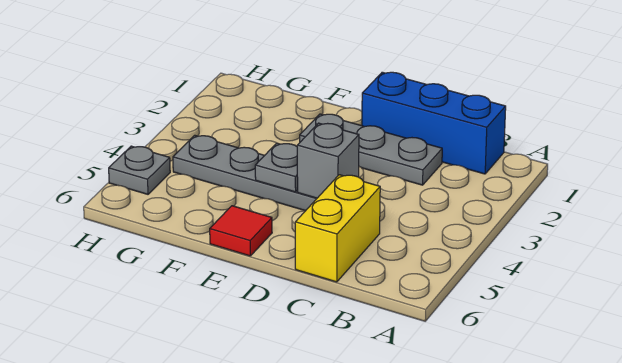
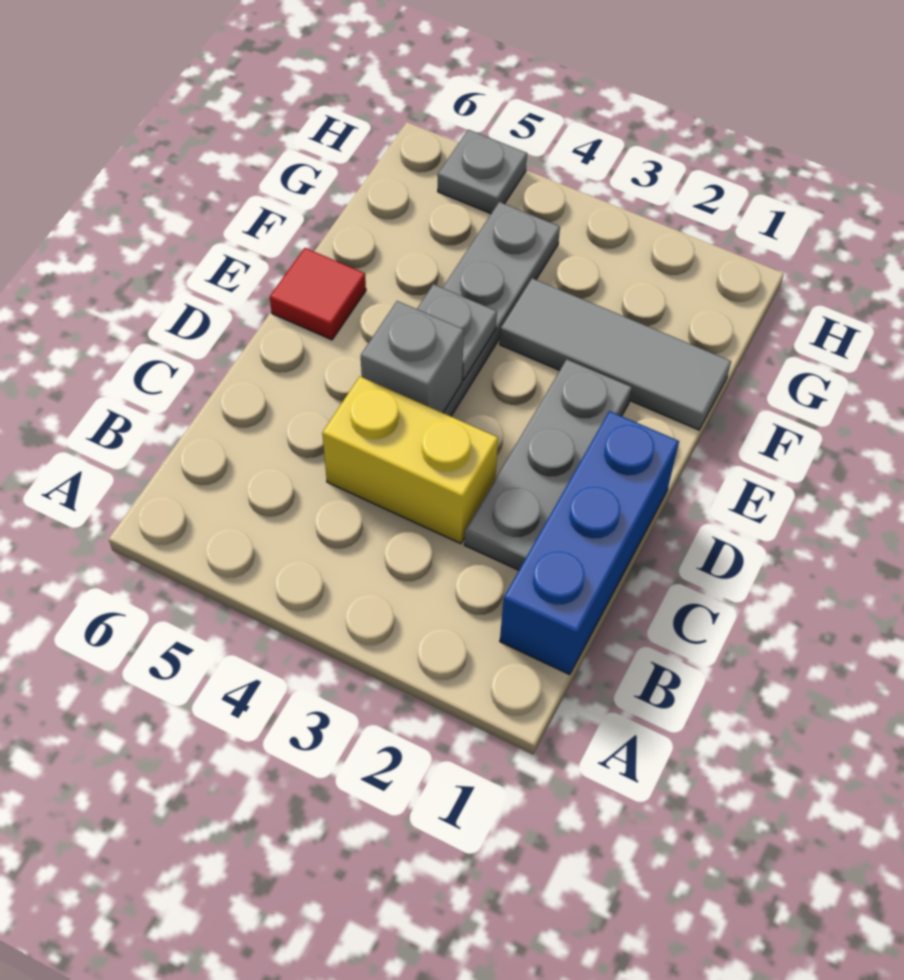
yellow brick C5:C6 level 1 -> yellow brick C3:C4 level 1
none -> grey tile F1:F3 level 1

